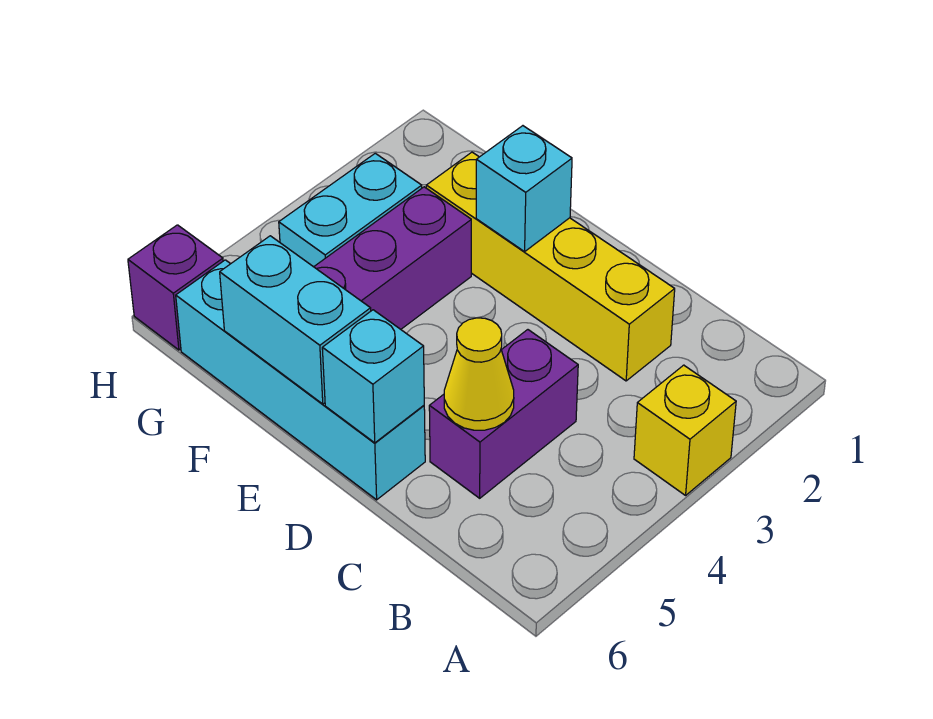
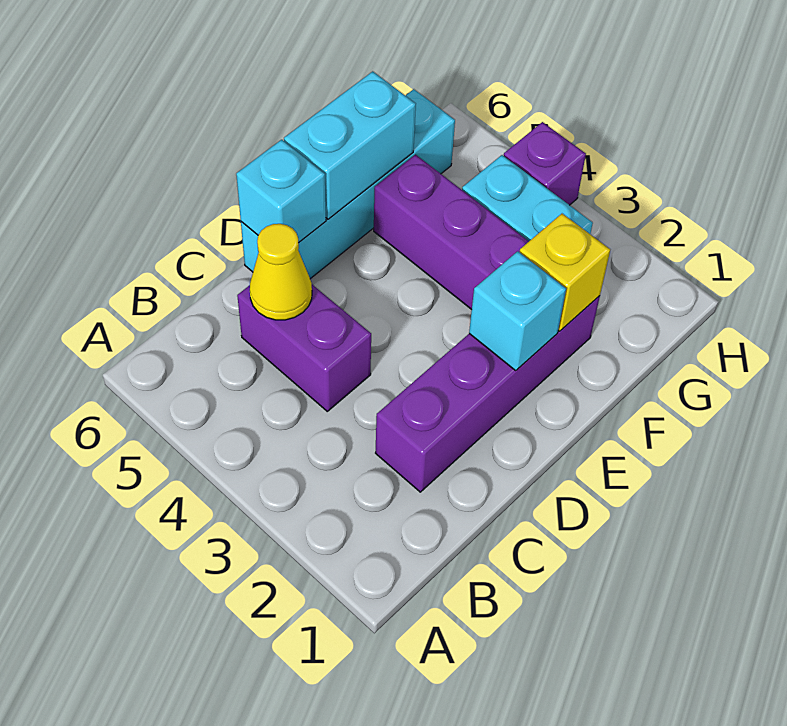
yellow brick A3 level 1 -> yellow brick F2 level 2
yellow brick C2:F2 level 1 -> purple brick C2:F2 level 1
purple brick H6 level 1 -> purple brick H4 level 1

